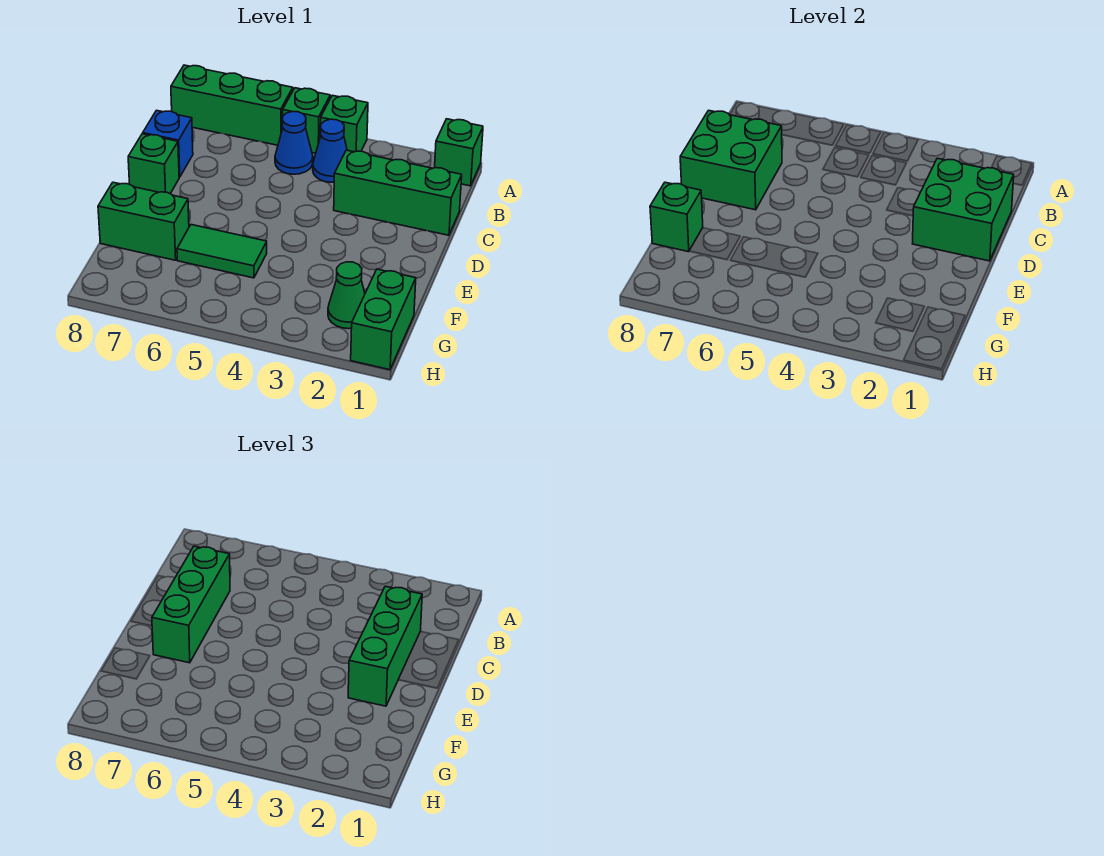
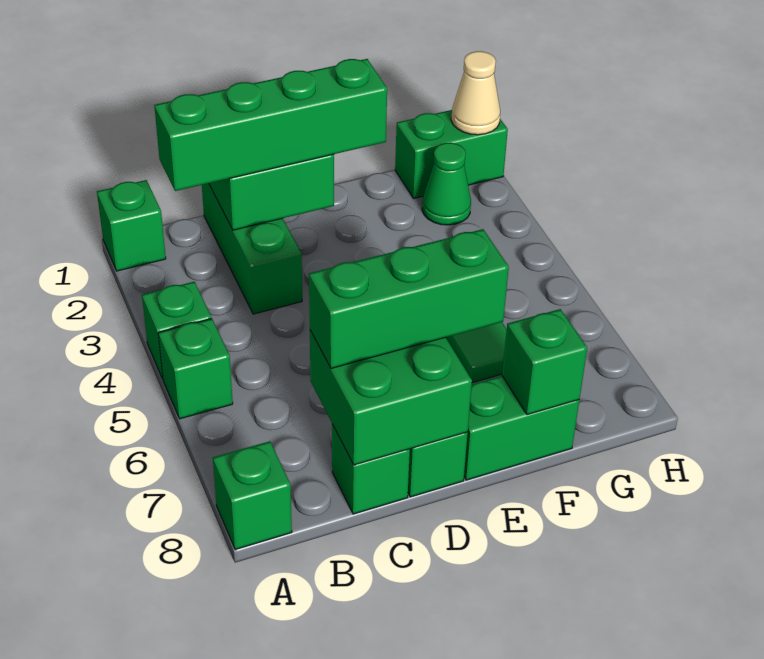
green brick A6:A8 level 1 -> green brick A8 level 1
blue cone B4 level 1 -> none
blue cone B5 level 1 -> none
green brick C2:E2 level 3 -> green brick B2:E2 level 3
blue brick C8 level 1 -> green brick C8 level 1
green brick F7:F8 level 1 -> green brick E8:F8 level 1
none -> tan cone H1 level 2

